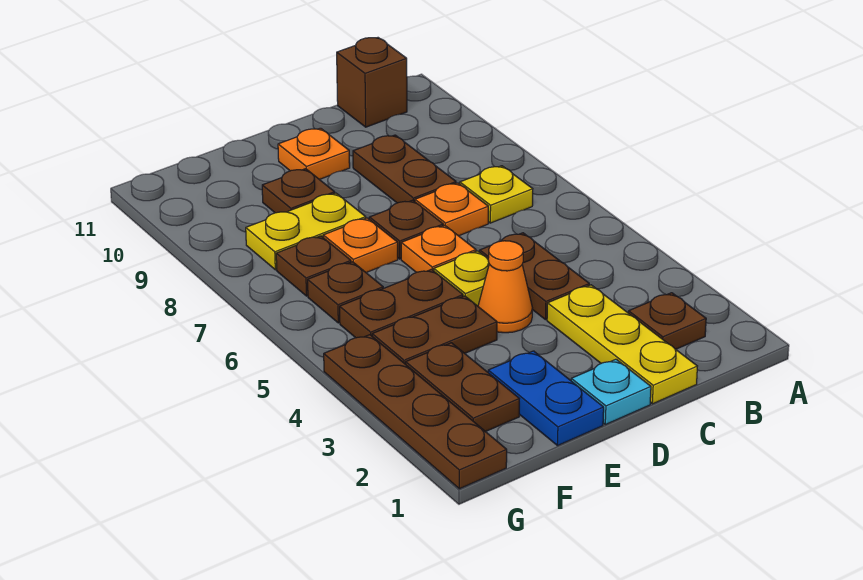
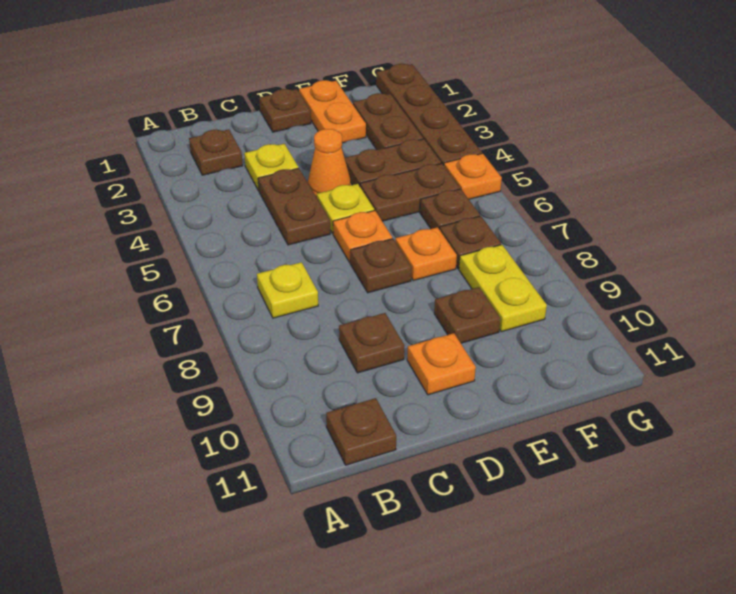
brown brick B11 level 1 -> brown plate B11 level 1
yellow plate C1:C3 level 1 -> yellow plate C3 level 1
orange plate C7 level 1 -> orange plate G5 level 1
brown plate C8:C9 level 1 -> brown plate C9 level 1
cyan plate D1 level 1 -> brown plate D1 level 1
blue plate E1:E2 level 1 -> orange plate E1:E2 level 1
yellow plate E8:F8 level 1 -> yellow plate F8:F9 level 1

